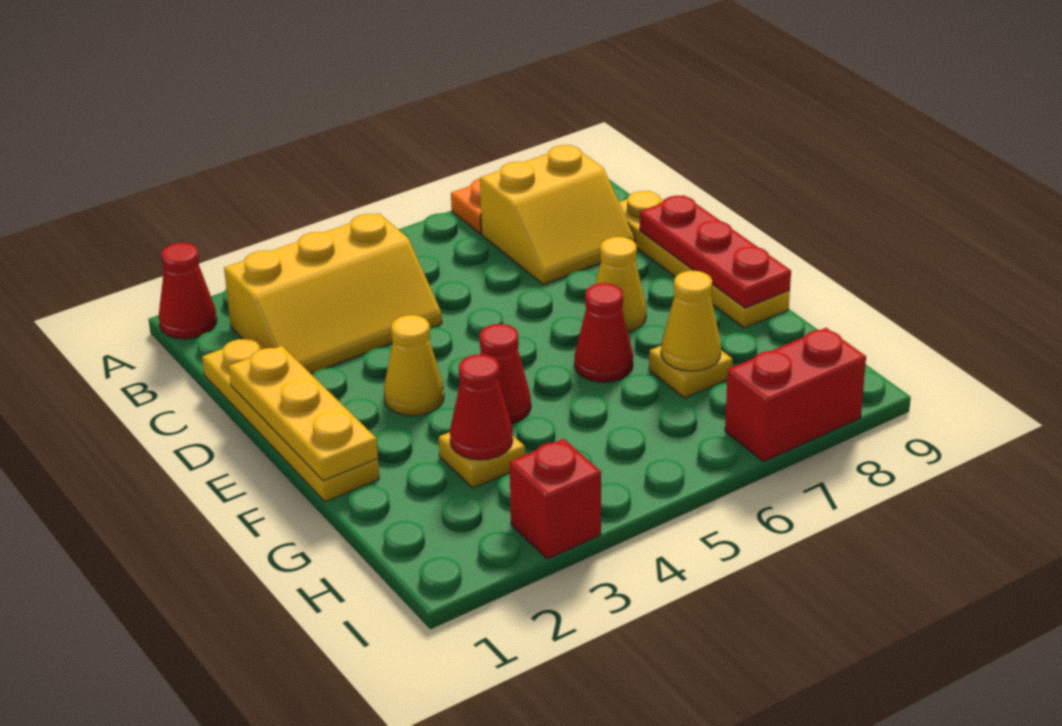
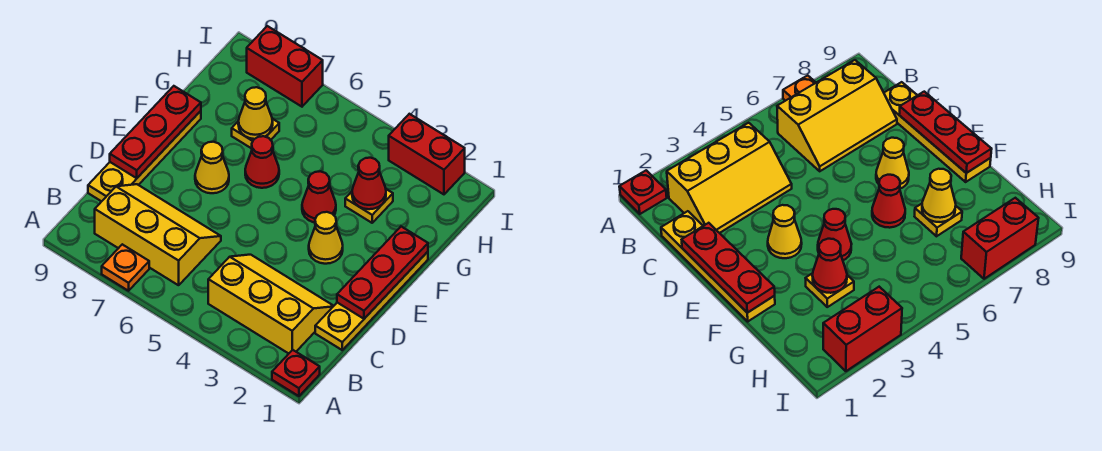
red cone A1 level 1 -> red plate A1 level 1
yellow slope B7:C8 level 1 top B -> yellow slope B6:C8 level 1 top B
yellow plate D1:F1 level 2 -> red plate D1:F1 level 2
red brick I3 level 1 -> red brick I2:I3 level 1

